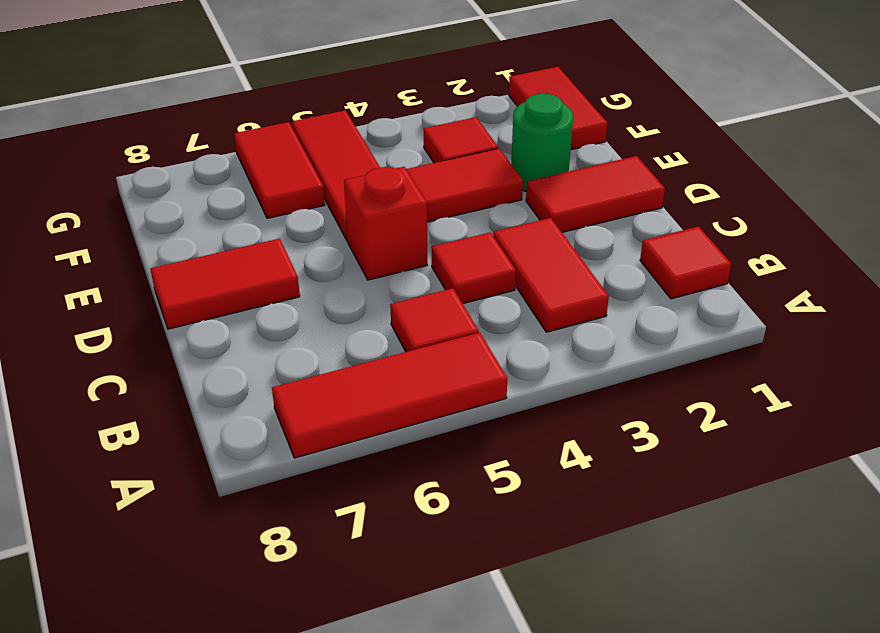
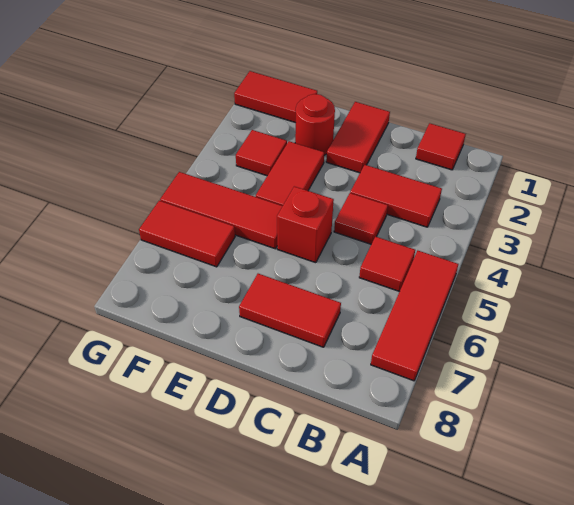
red tile D7:D8 level 1 -> red tile C7:D7 level 1
green round brick E2 level 1 -> red round brick E2 level 1

